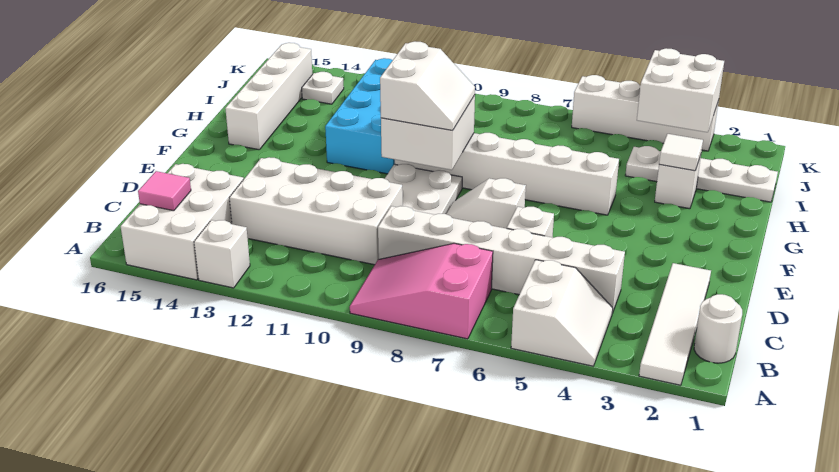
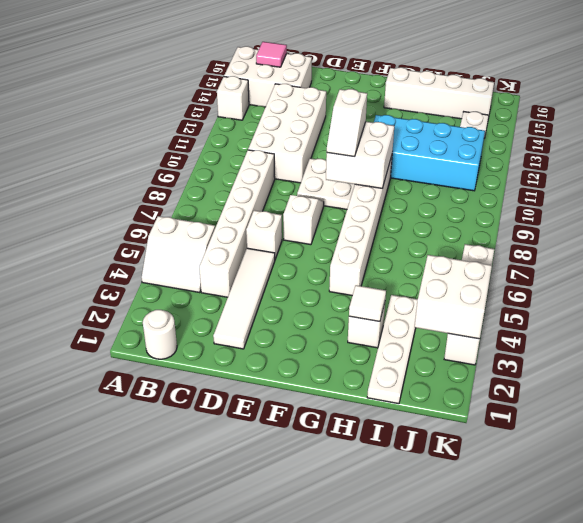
white tile A2:D2 level 1 -> white tile D2:D5 level 1
pink slope A7:B9 level 1 top 7 -> none
white slope F9:G10 level 3 top 10 -> white slope F9:F10 level 3 top 10

